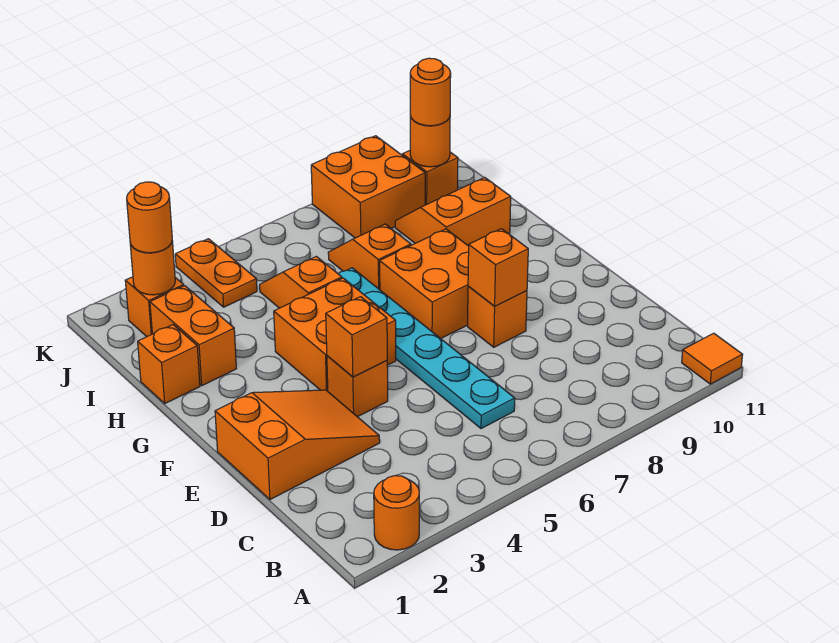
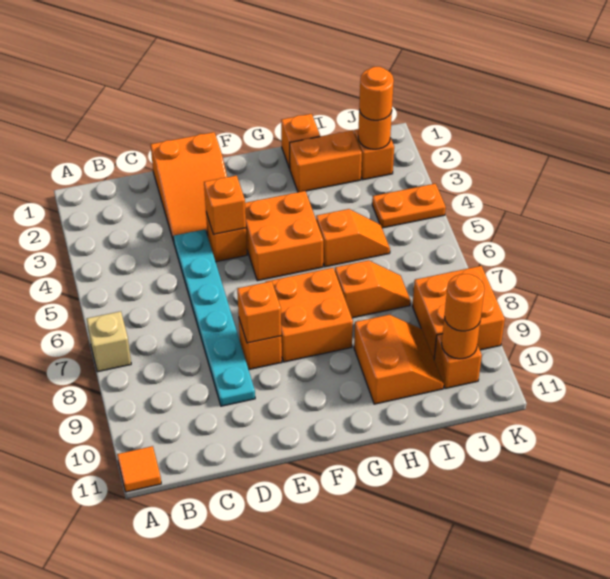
orange round brick A2 level 1 -> none
none -> tan brick A7 level 1
cyan plate C6:H6 level 1 -> cyan plate D4:D9 level 1

